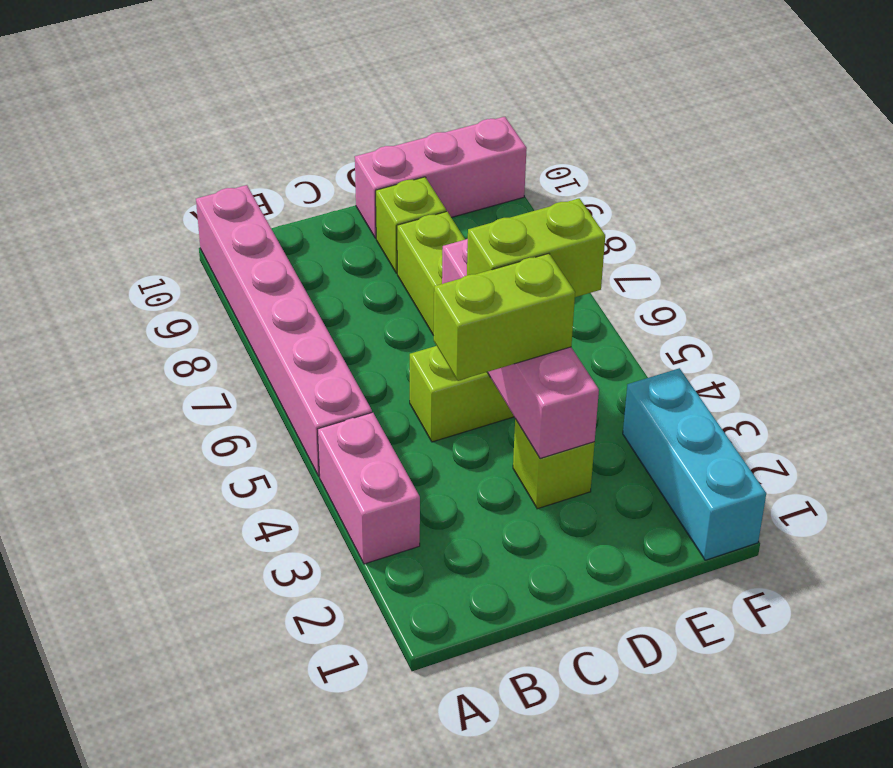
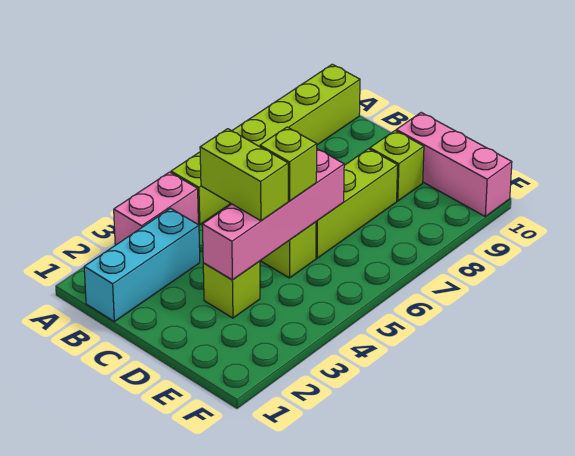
pink brick A5:A10 level 1 -> lime brick A5:A10 level 1
lime brick D5:E5 level 3 -> lime brick D5 level 3
cyan brick F1:F3 level 1 -> cyan brick B1:B3 level 1

